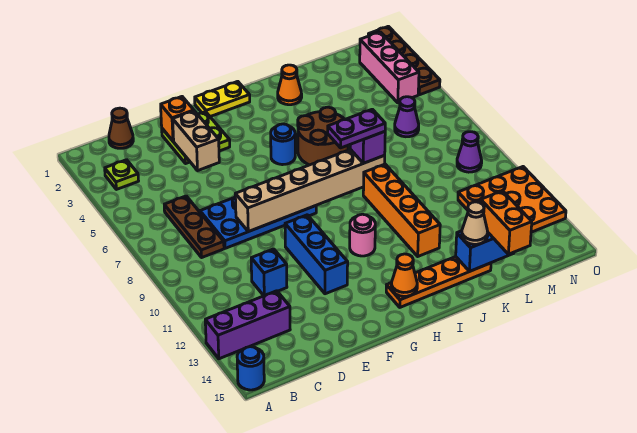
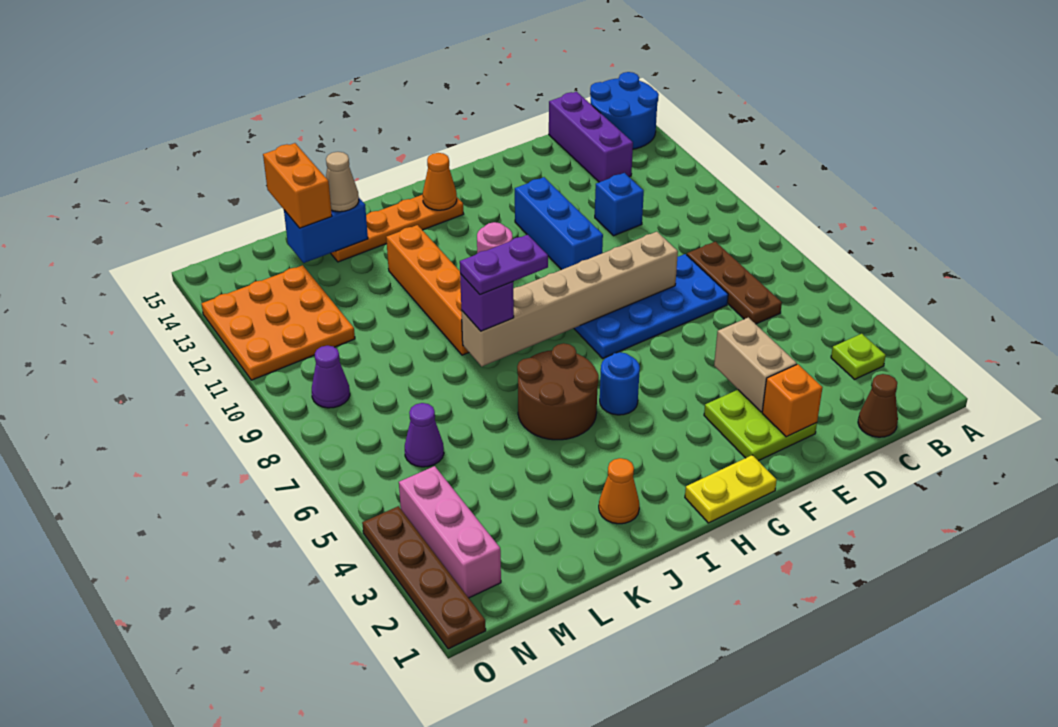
purple brick A13:C13 level 1 -> purple brick C13:C15 level 1
blue round brick A15 level 1 -> blue round brick A14:B15 level 1

